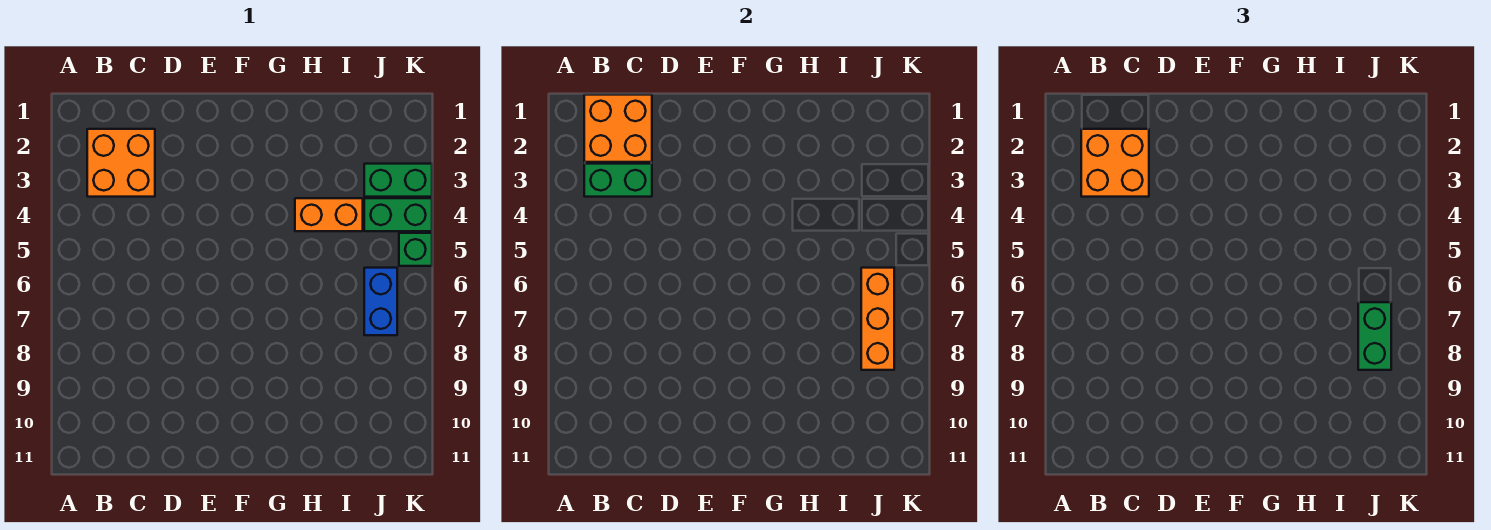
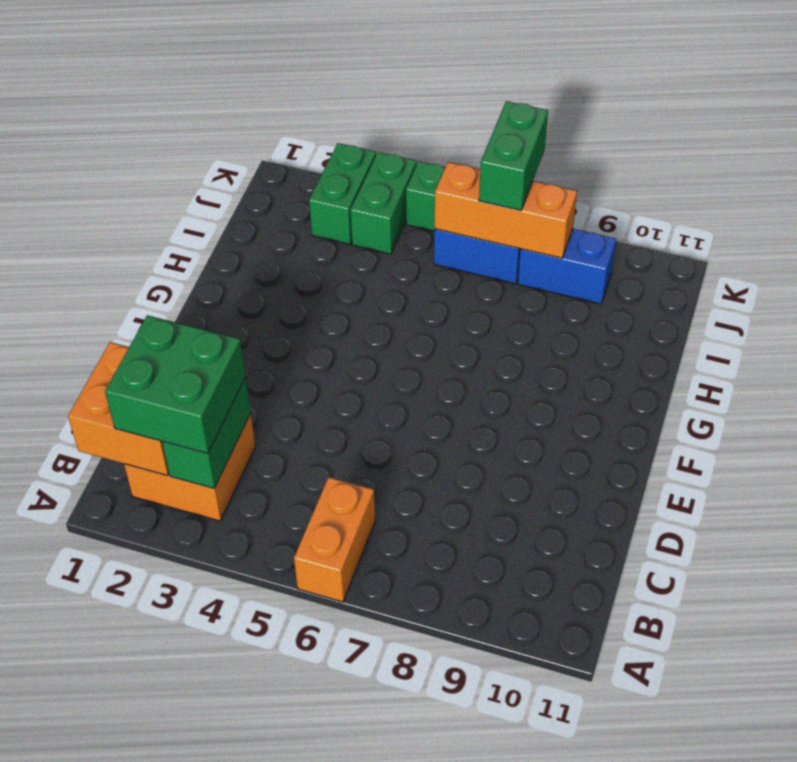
orange brick B2:C3 level 3 -> green brick B2:C3 level 3
orange brick H4:I4 level 1 -> orange brick A6:B6 level 1
green brick J7:J8 level 3 -> green brick J7:K7 level 3
none -> blue brick J8:J9 level 1

